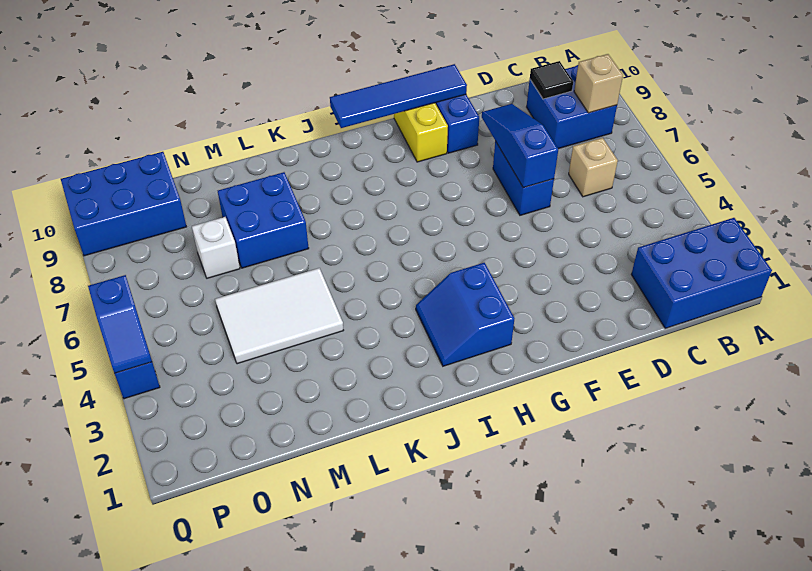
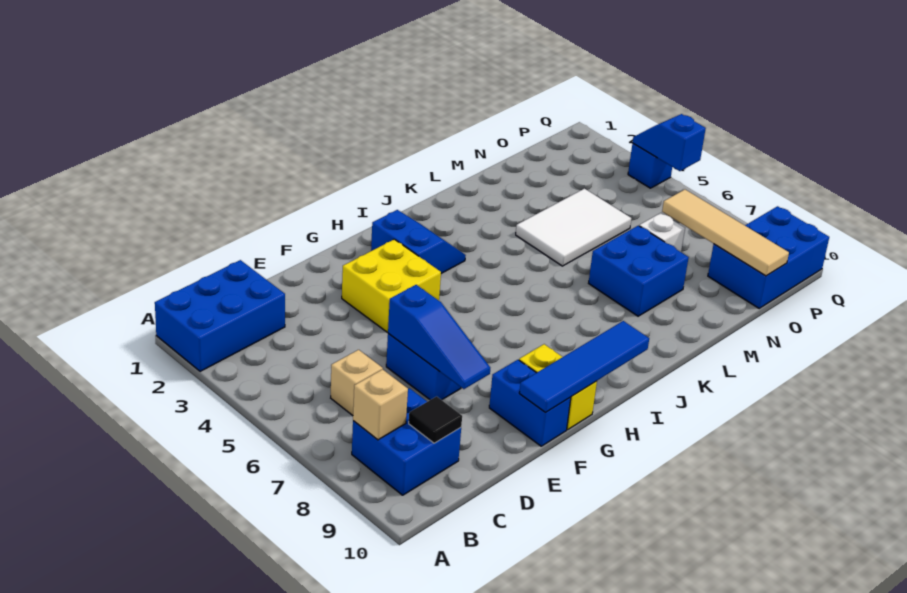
none -> yellow brick F3:G4 level 1
none -> tan tile O7:O10 level 2

